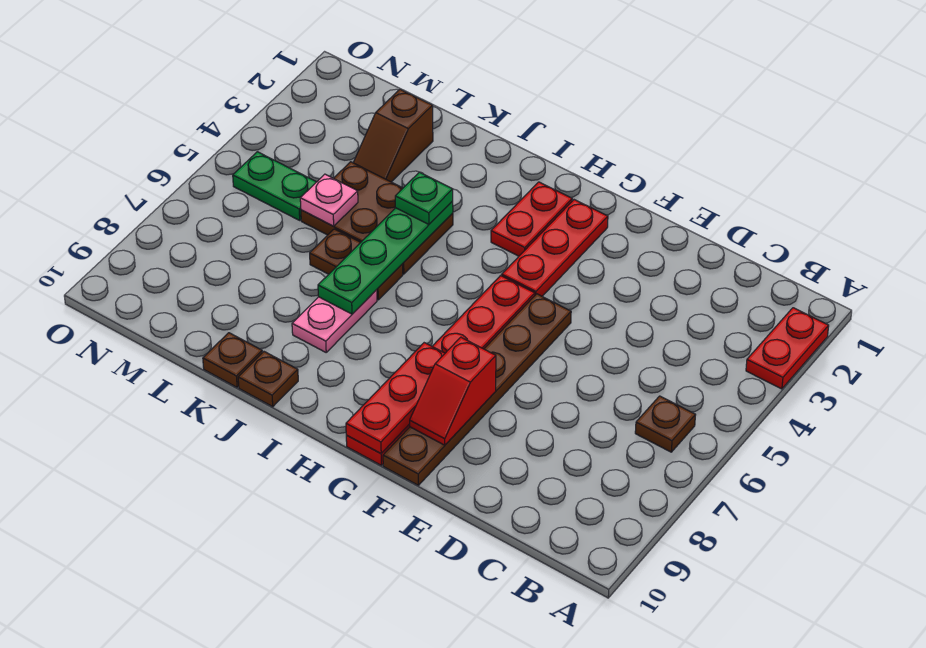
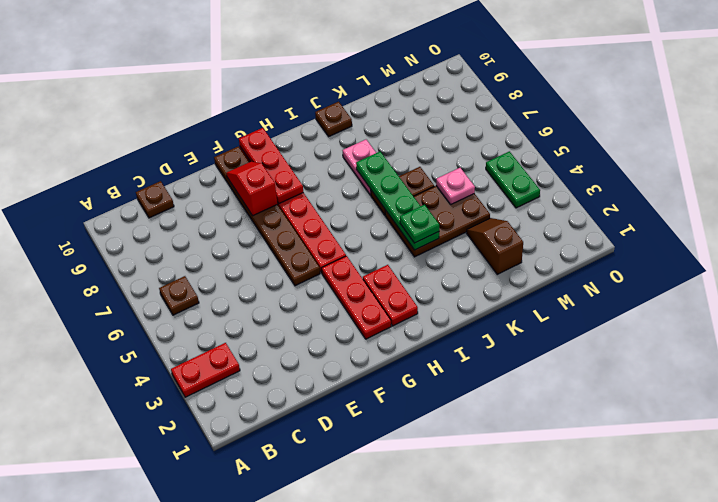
red plate A2:A3 level 1 -> red plate A3:B3 level 1
brown plate K10 level 1 -> brown plate C10 level 1
green plate M5:N5 level 1 -> green plate N4:N5 level 1

